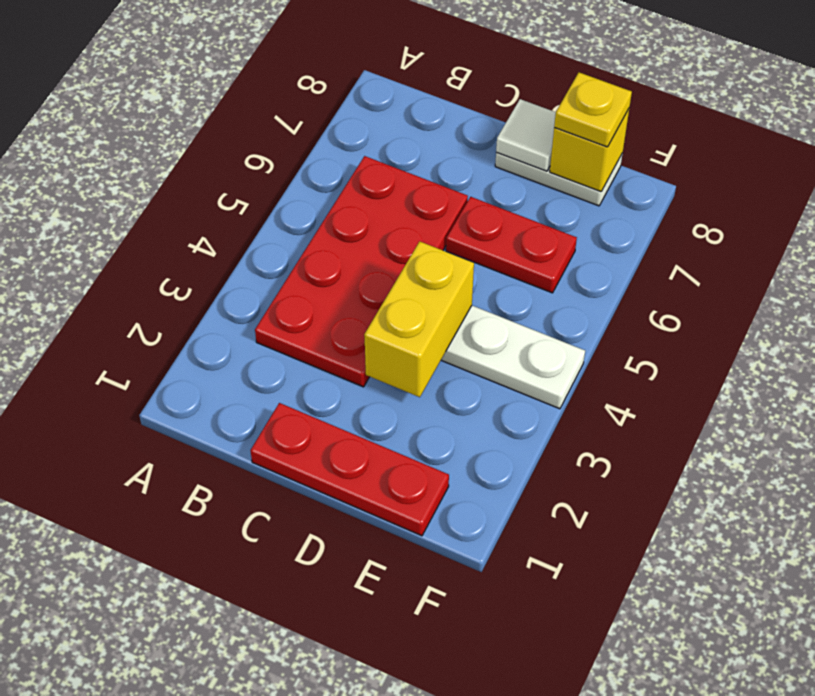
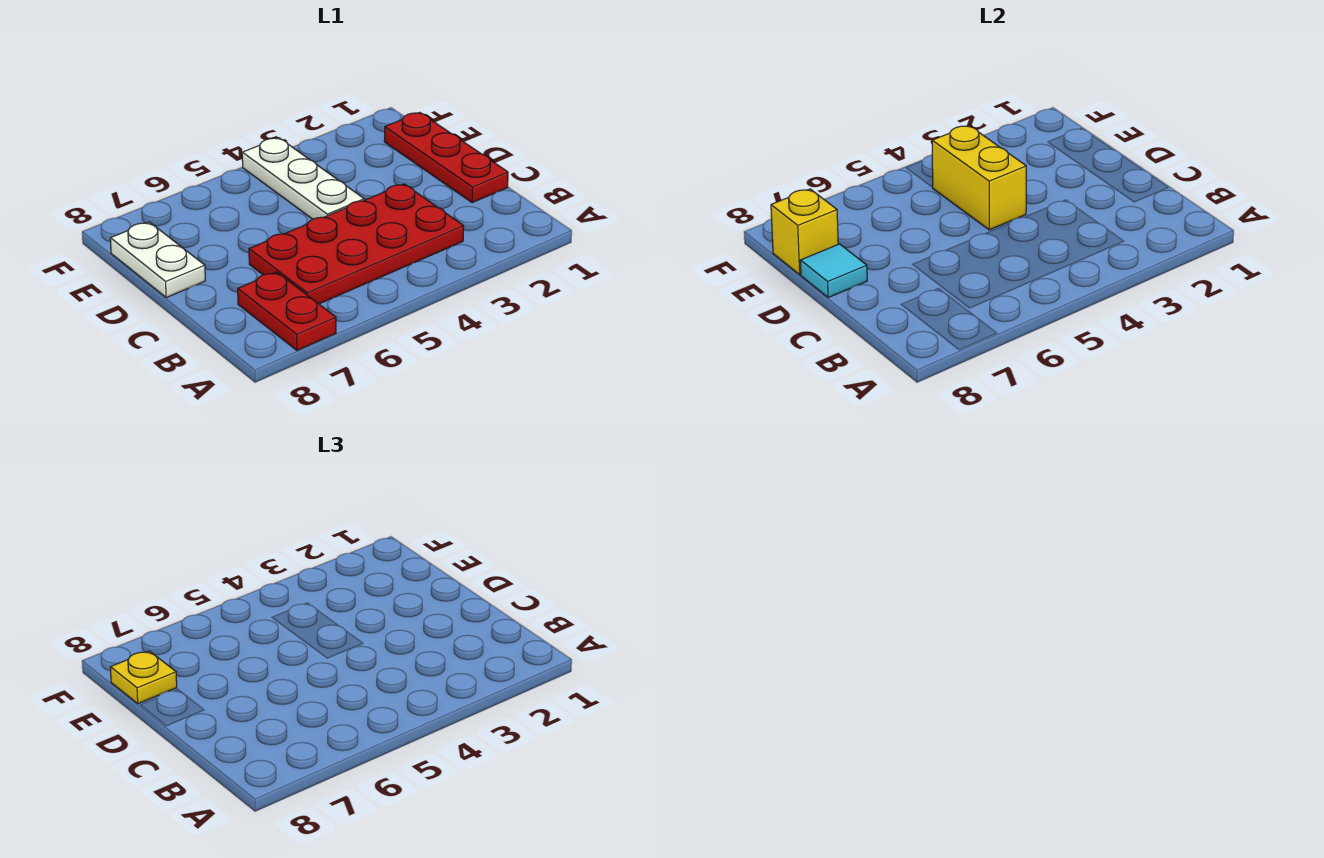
yellow brick D3:D4 level 2 -> yellow brick D4:E4 level 2
red plate D6:E6 level 1 -> red plate A7:B7 level 1
white tile D8 level 2 -> cyan tile D8 level 2

